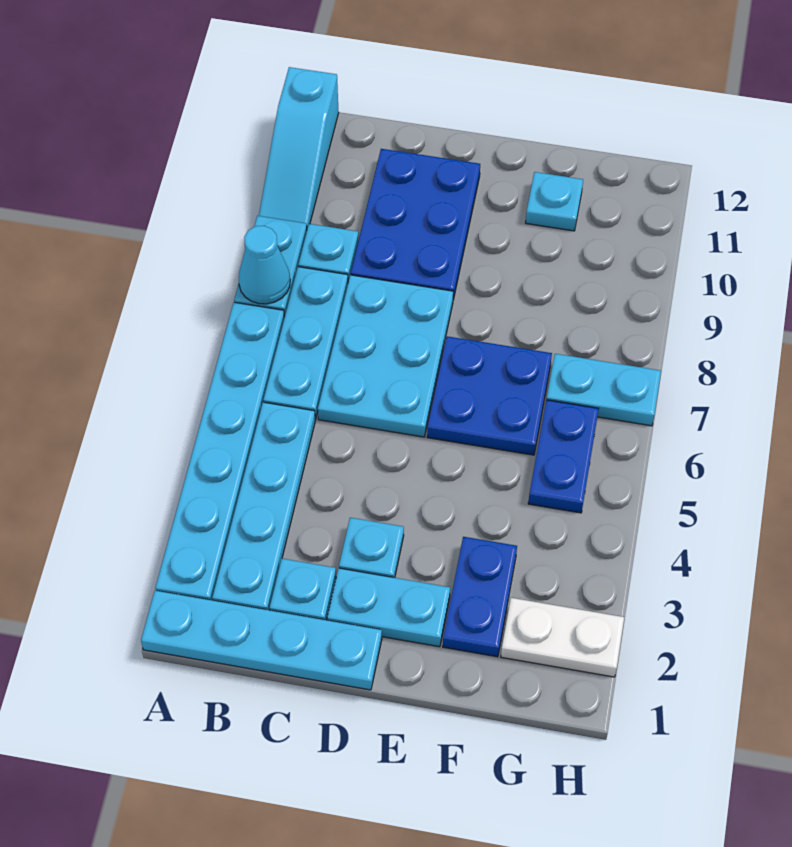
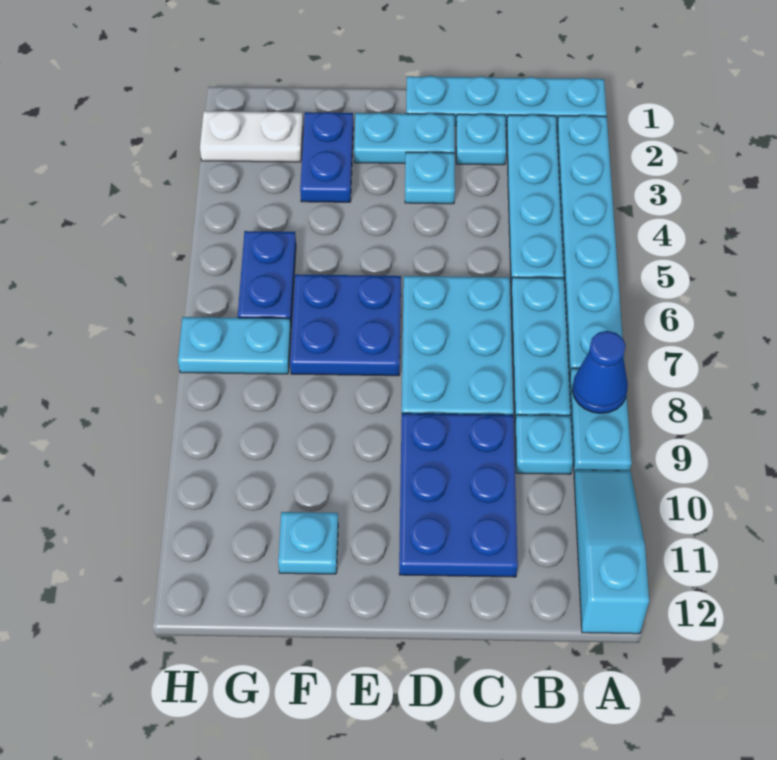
cyan cone A8 level 2 -> blue cone A8 level 2

